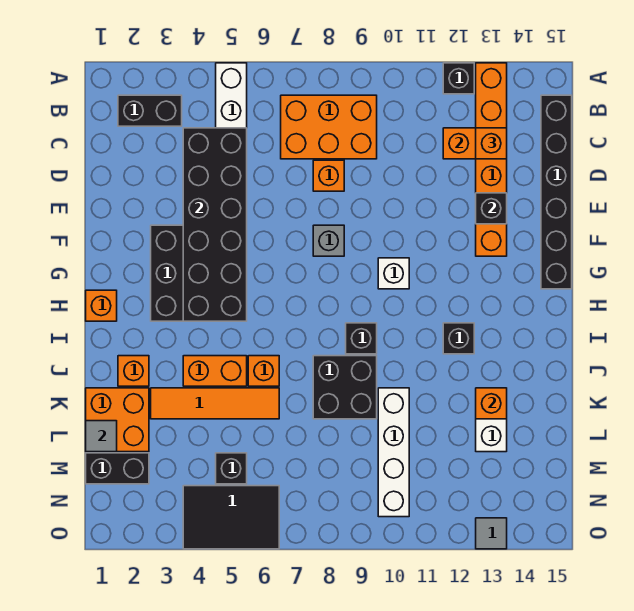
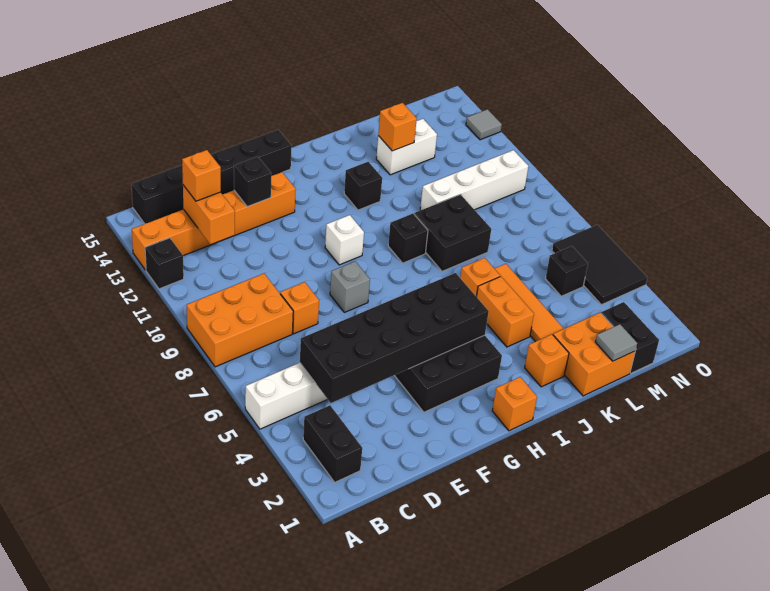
orange brick B7:C9 level 1 -> orange brick A8:C9 level 1

